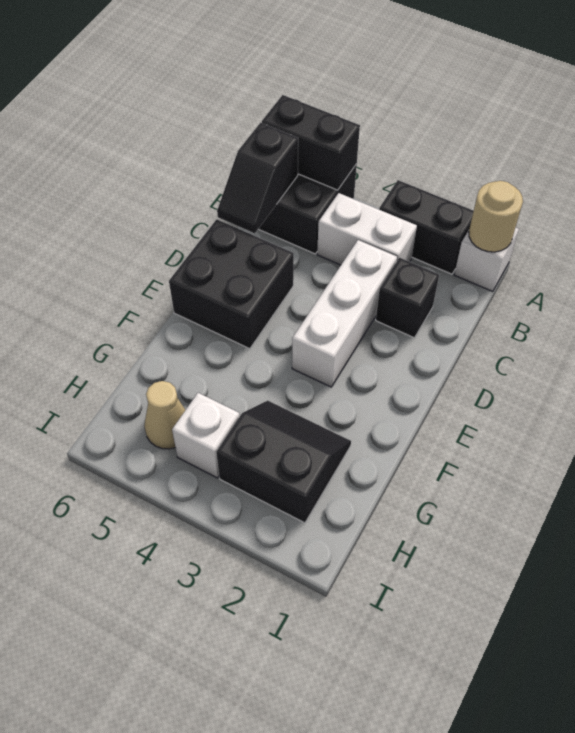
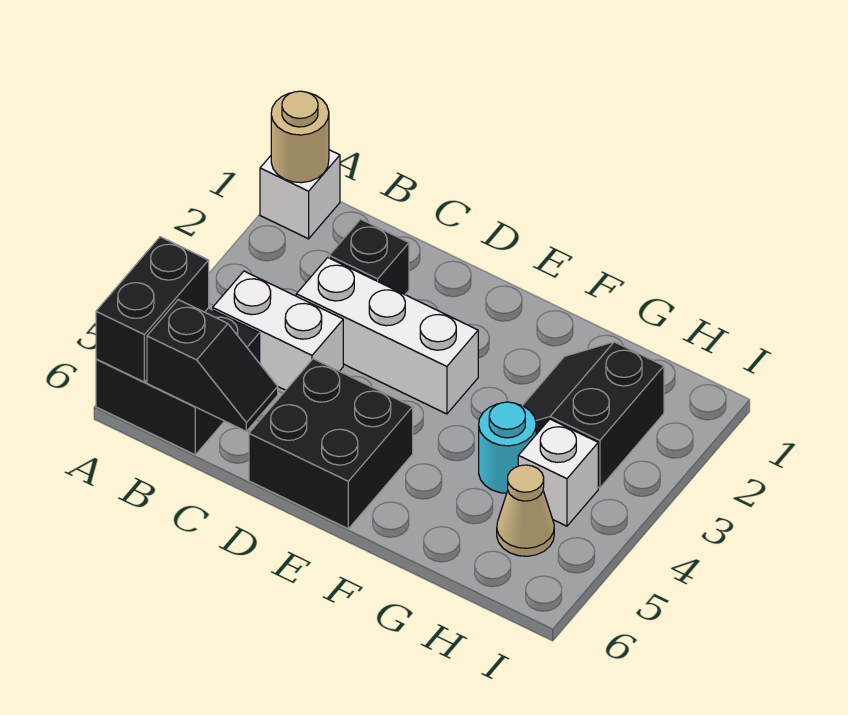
black brick A2:A3 level 1 -> none
white brick B3:B4 level 1 -> white brick B4:C4 level 1
none -> cyan round brick G4 level 1

